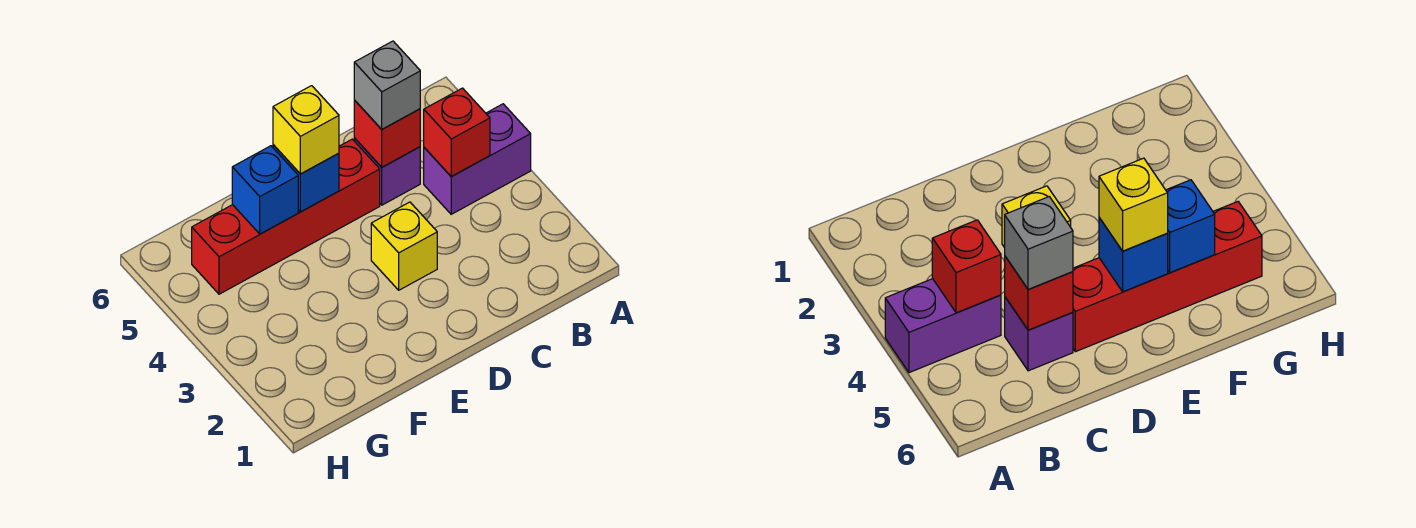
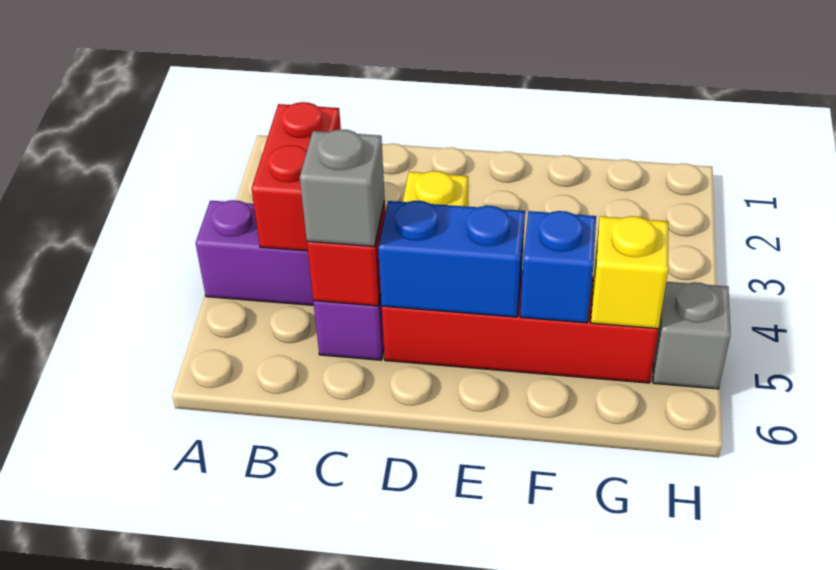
red brick B4 level 2 -> red brick B3:B4 level 2
blue brick E5 level 2 -> blue brick D5:E5 level 2
yellow brick E5 level 3 -> yellow brick G5 level 2
none -> grey brick H5 level 1

